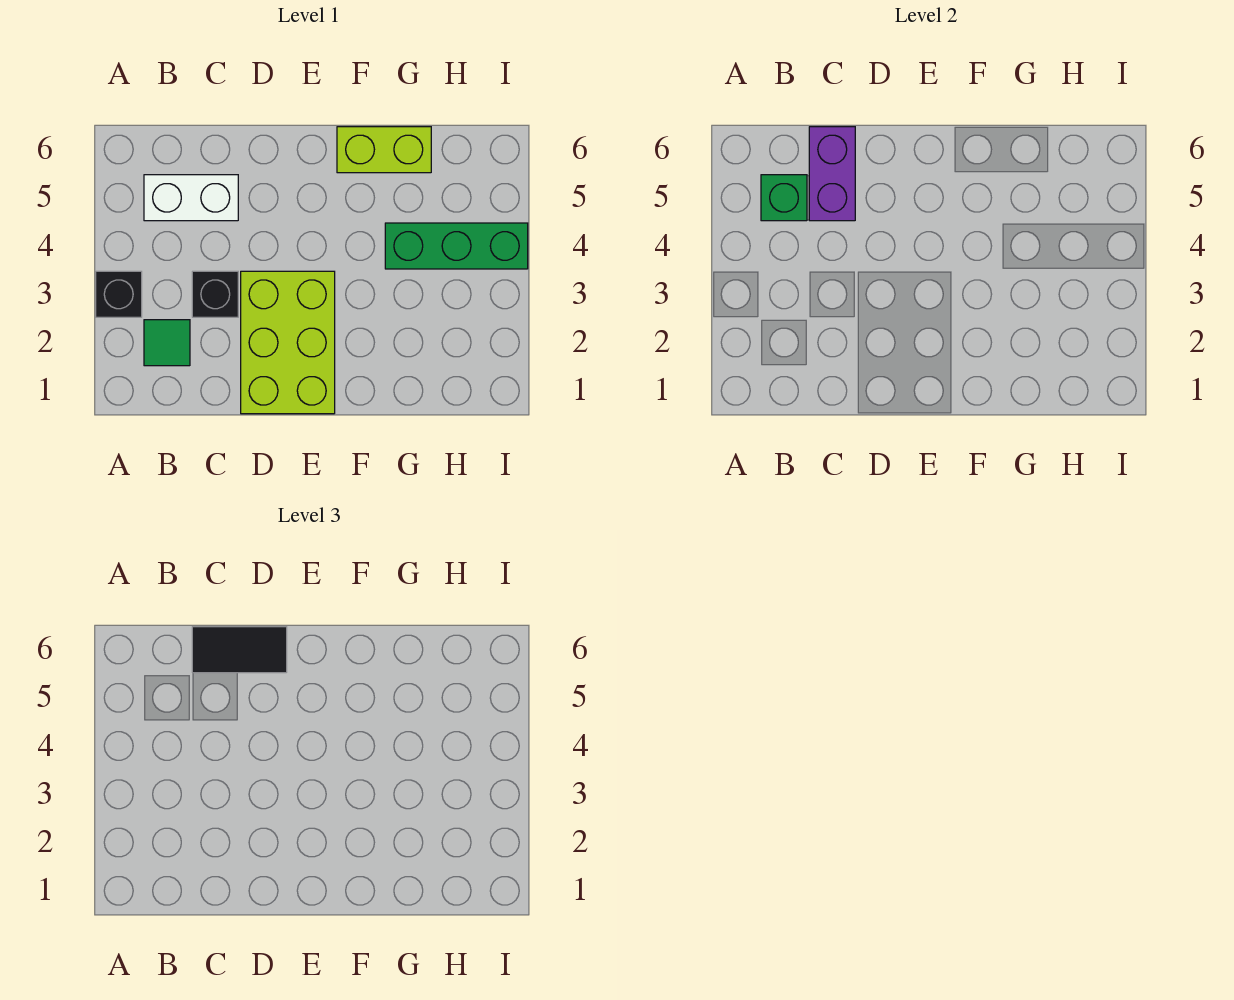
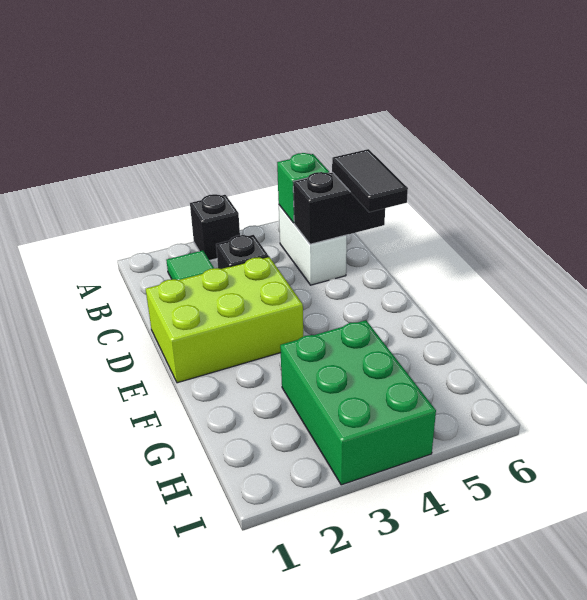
purple brick C5:C6 level 2 -> black brick C5:C6 level 2
lime brick F6:G6 level 1 -> none
green brick G4:I4 level 1 -> green brick G3:I4 level 1

